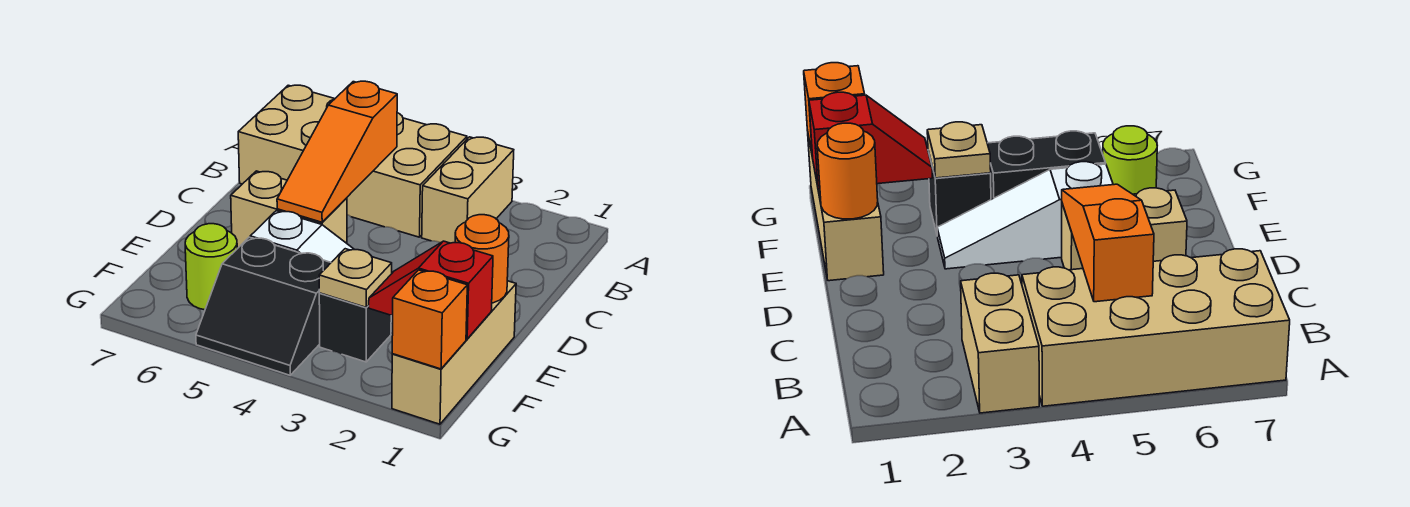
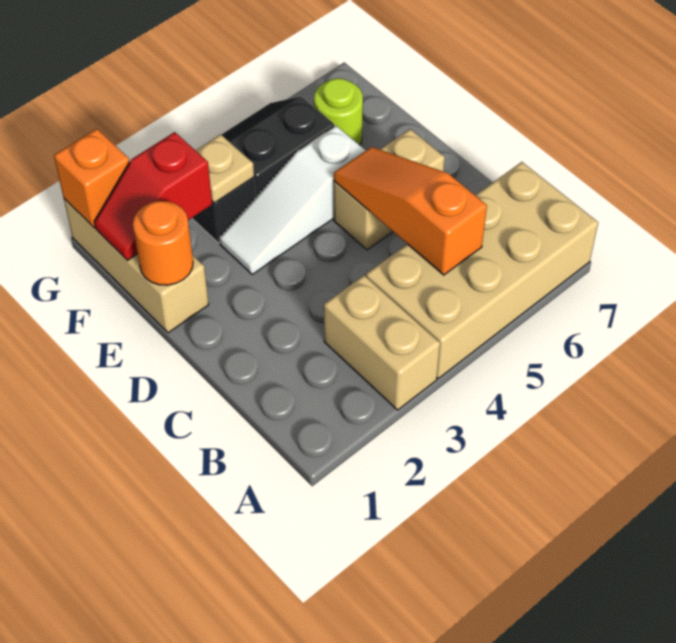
red slope F1:F2 level 2 top 1 -> red slope F1:F2 level 2 top 2

